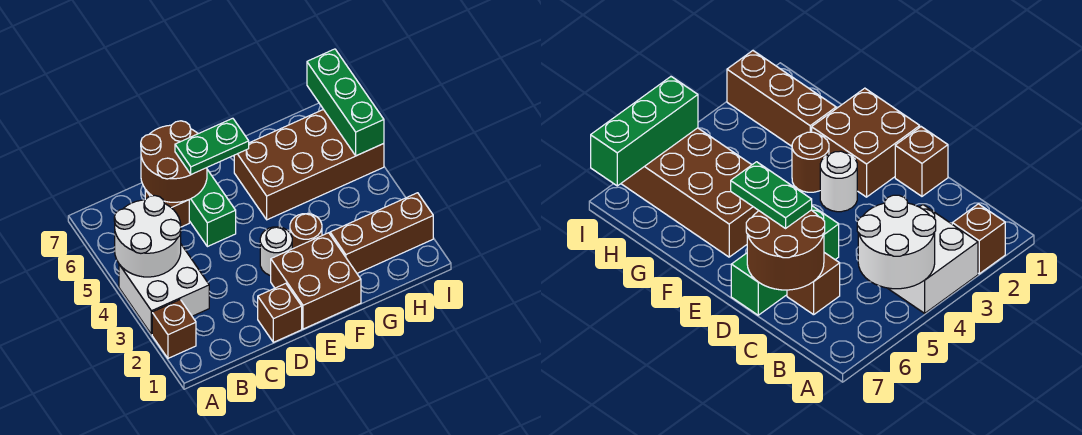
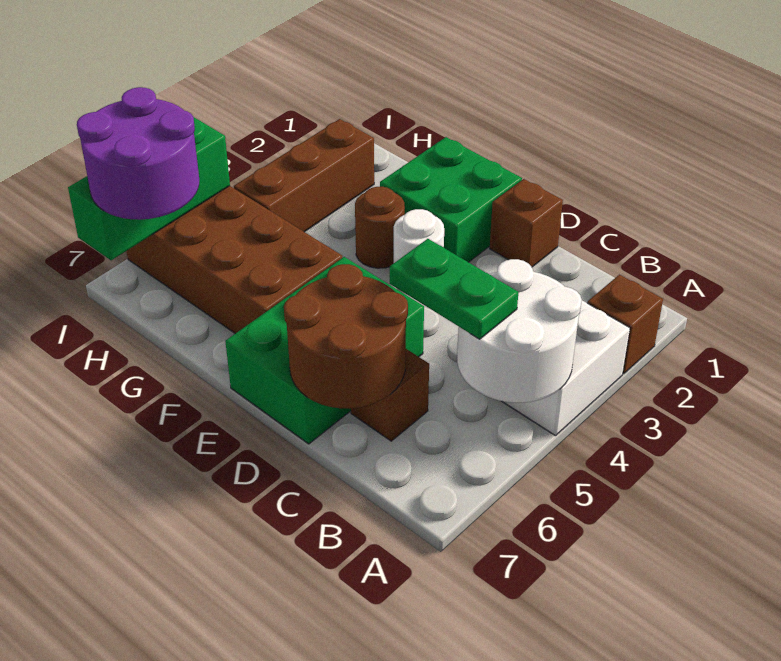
green brick D5:D7 level 1 -> green brick D5:E7 level 1
green plate D6:E6 level 3 -> green plate B5:C5 level 3
brown brick E1:F2 level 1 -> green brick E1:F2 level 1
brown brick G2:I2 level 1 -> brown brick H2:H4 level 1
none -> purple round brick H6:I7 level 3

